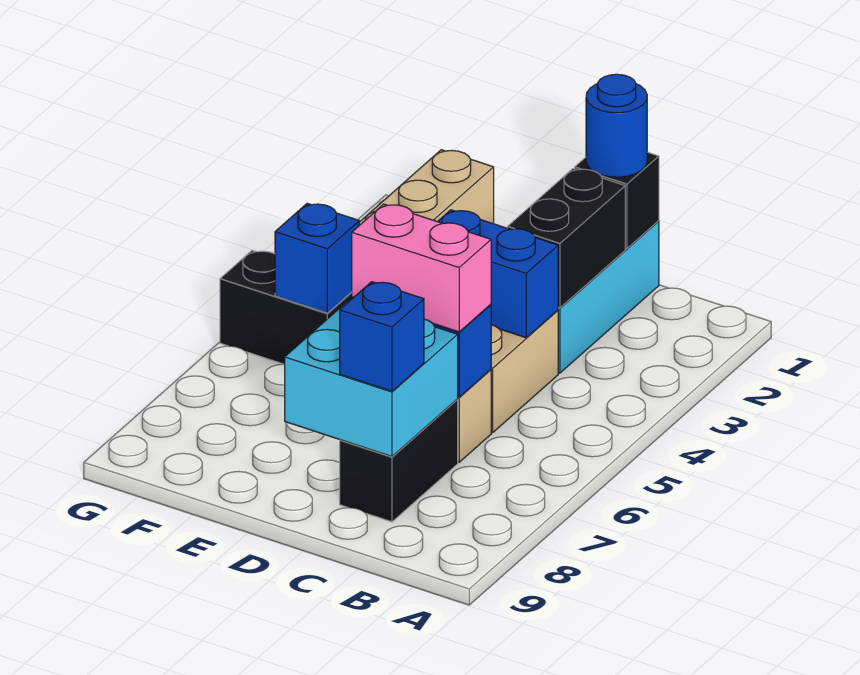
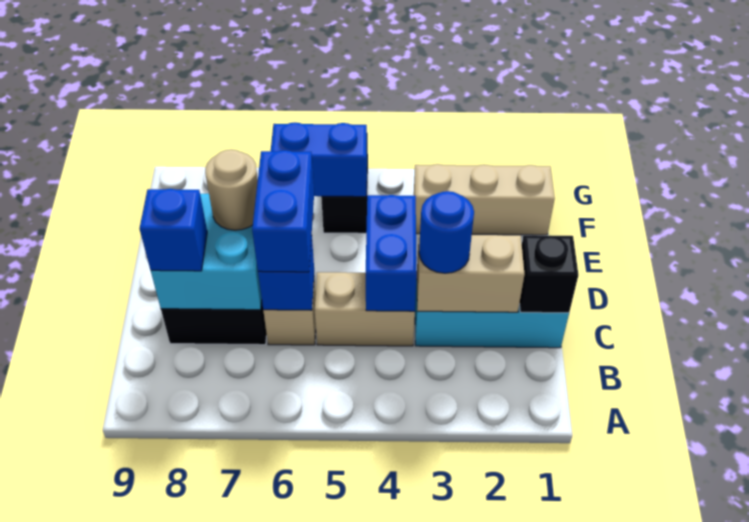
blue round brick C1 level 3 -> blue round brick C3 level 3
black brick C2:C3 level 2 -> tan brick C2:C3 level 2
pink brick C6:D6 level 3 -> blue brick C6:D6 level 3
none -> tan round brick D7 level 3
blue brick F5 level 2 -> blue brick F5:F6 level 2

